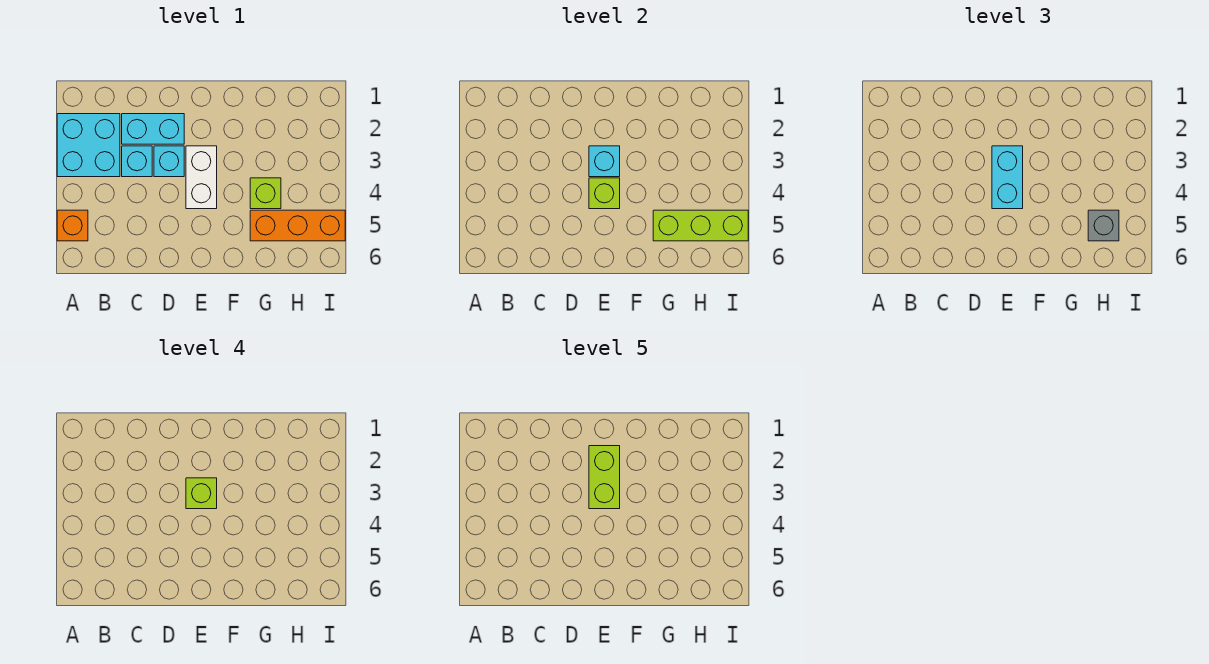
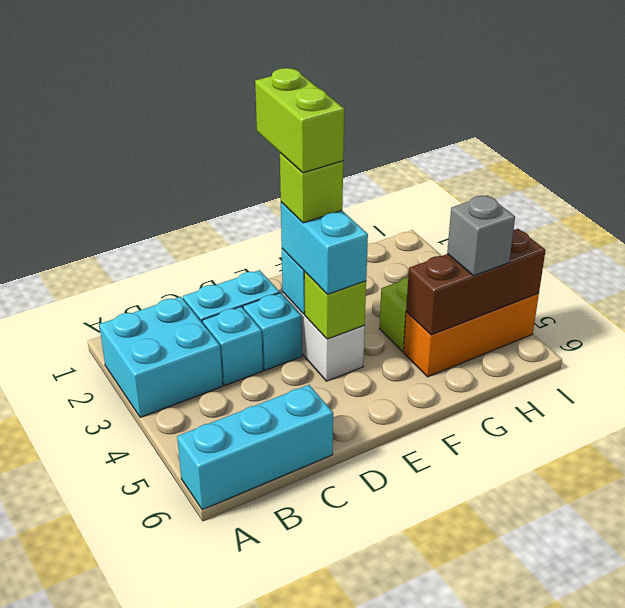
orange brick A5 level 1 -> none
none -> cyan brick A6:C6 level 1
lime brick G5:I5 level 2 -> brown brick G5:I5 level 2

